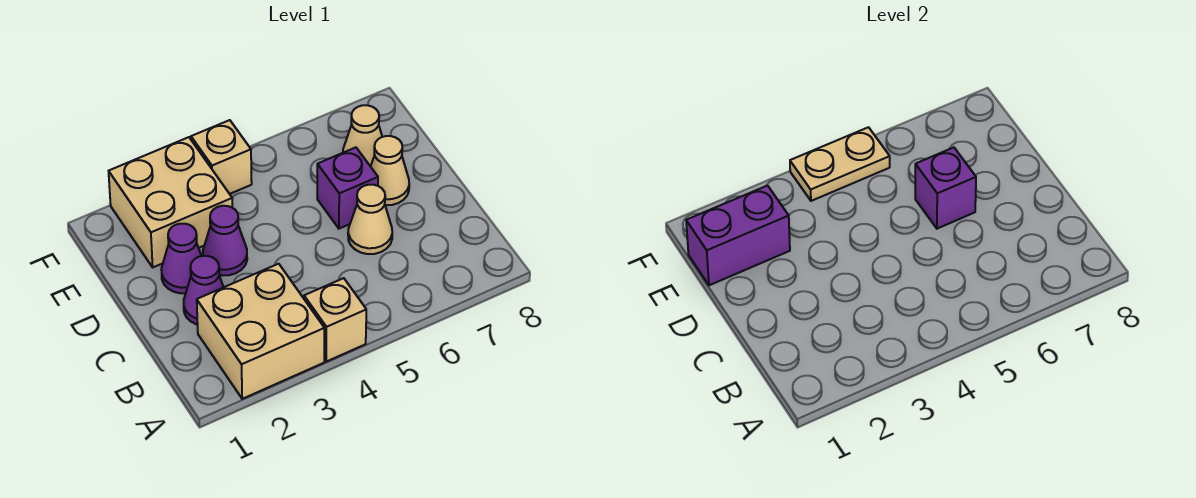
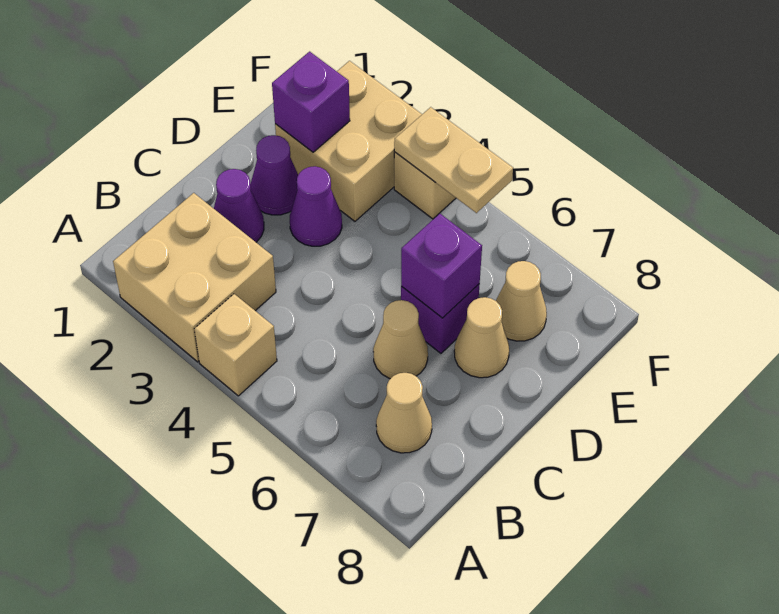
none -> tan cone B7 level 1
purple brick E1:E2 level 2 -> purple brick E2 level 2

